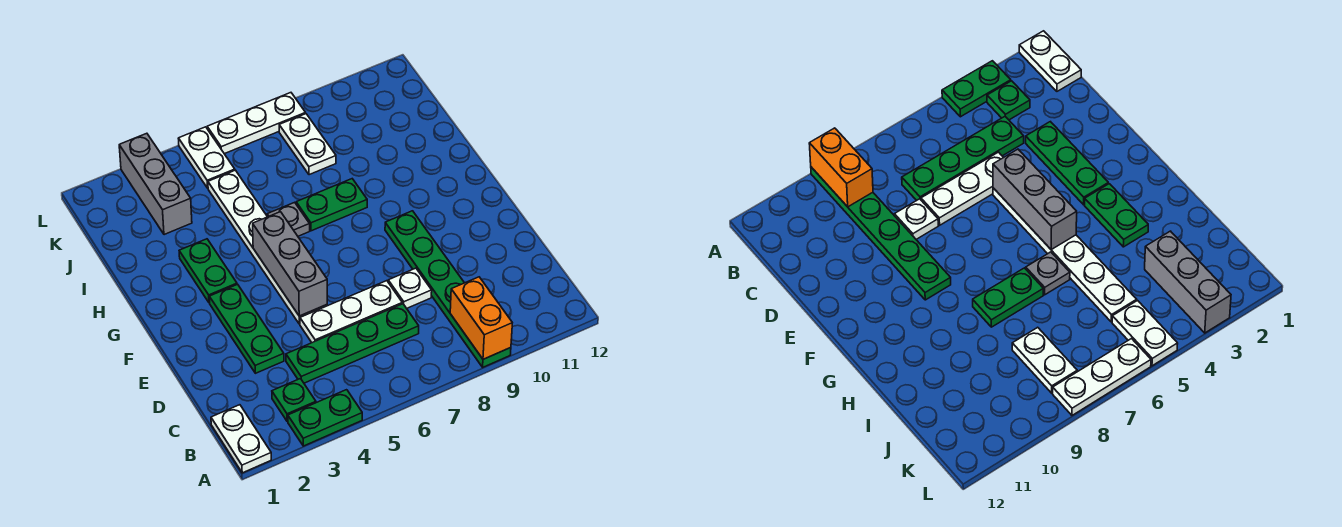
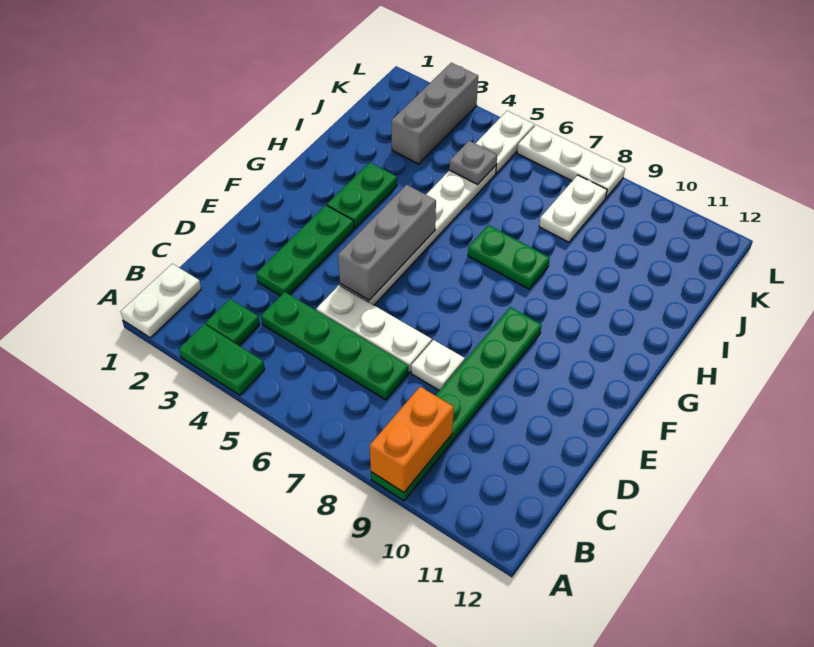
grey plate H6 level 1 -> grey plate J5 level 2

